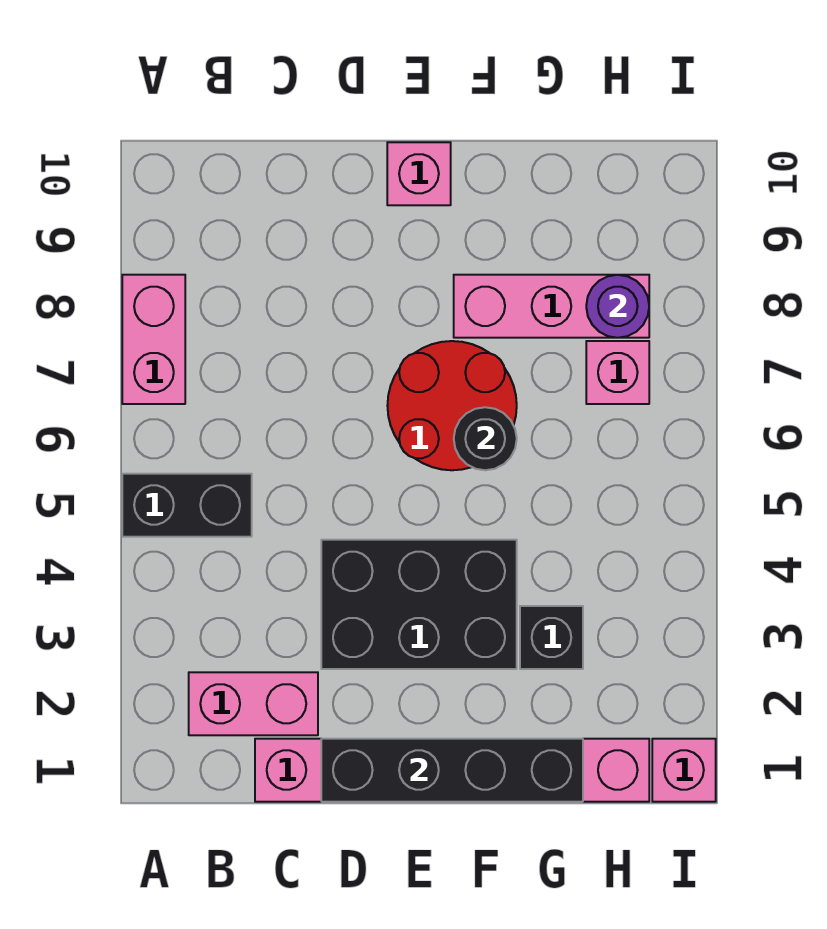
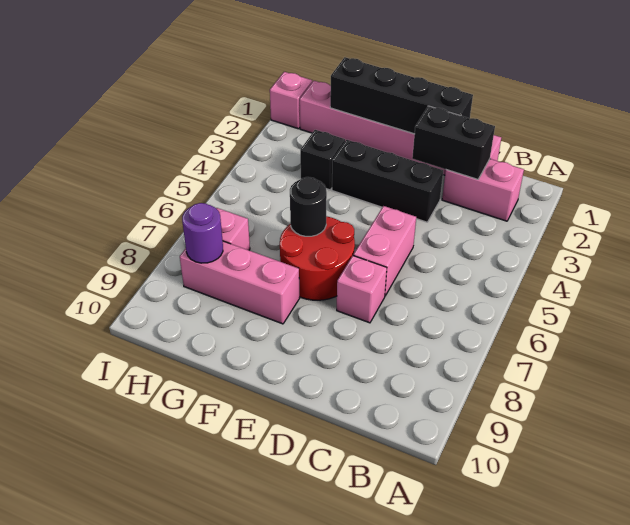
black brick A5:B5 level 1 -> black brick C2:D2 level 2
pink brick A7:A8 level 1 -> pink brick D5:D6 level 1
black brick D3:F4 level 1 -> black brick D3:F3 level 1
pink brick E10 level 1 -> pink brick D7 level 1

